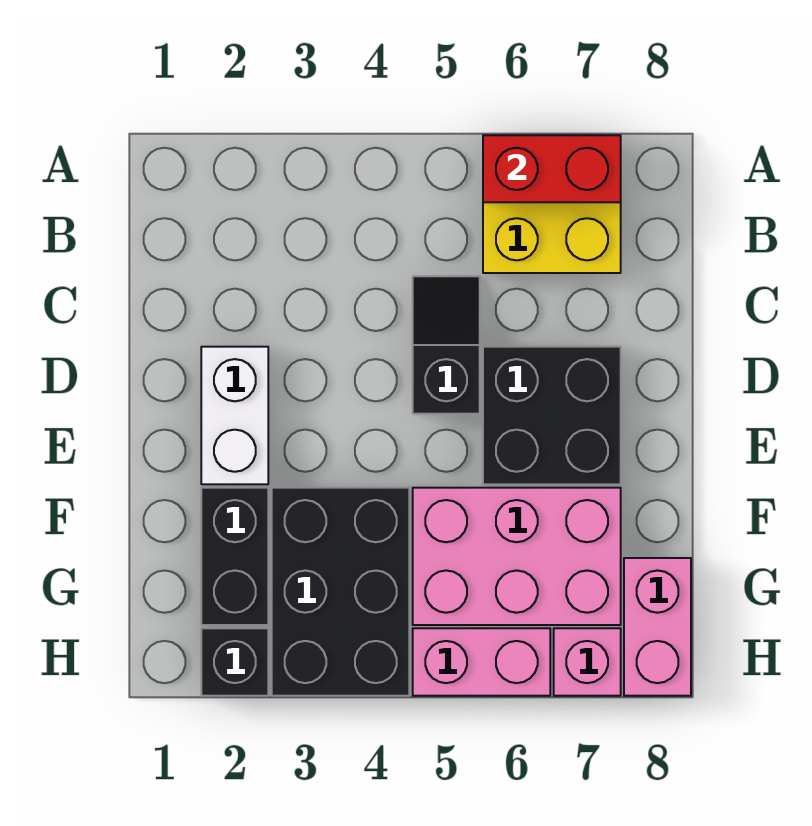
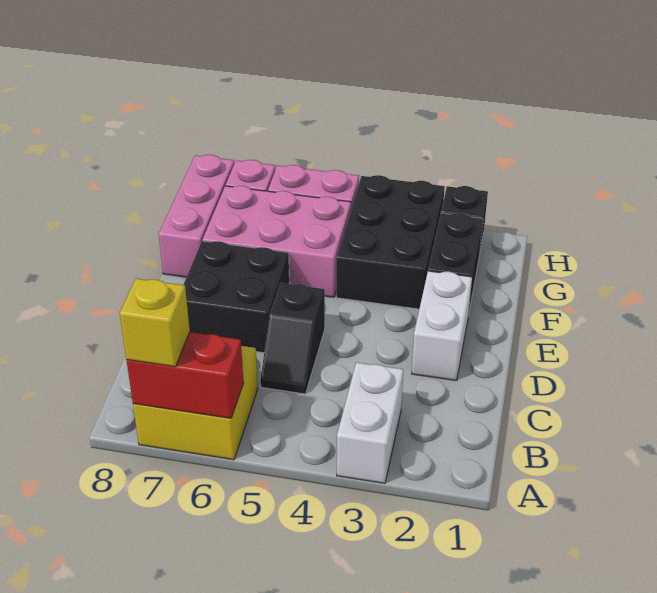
none -> white brick A3:B3 level 1
none -> yellow brick A7 level 3
pink brick G8:H8 level 1 -> pink brick F8:H8 level 1

